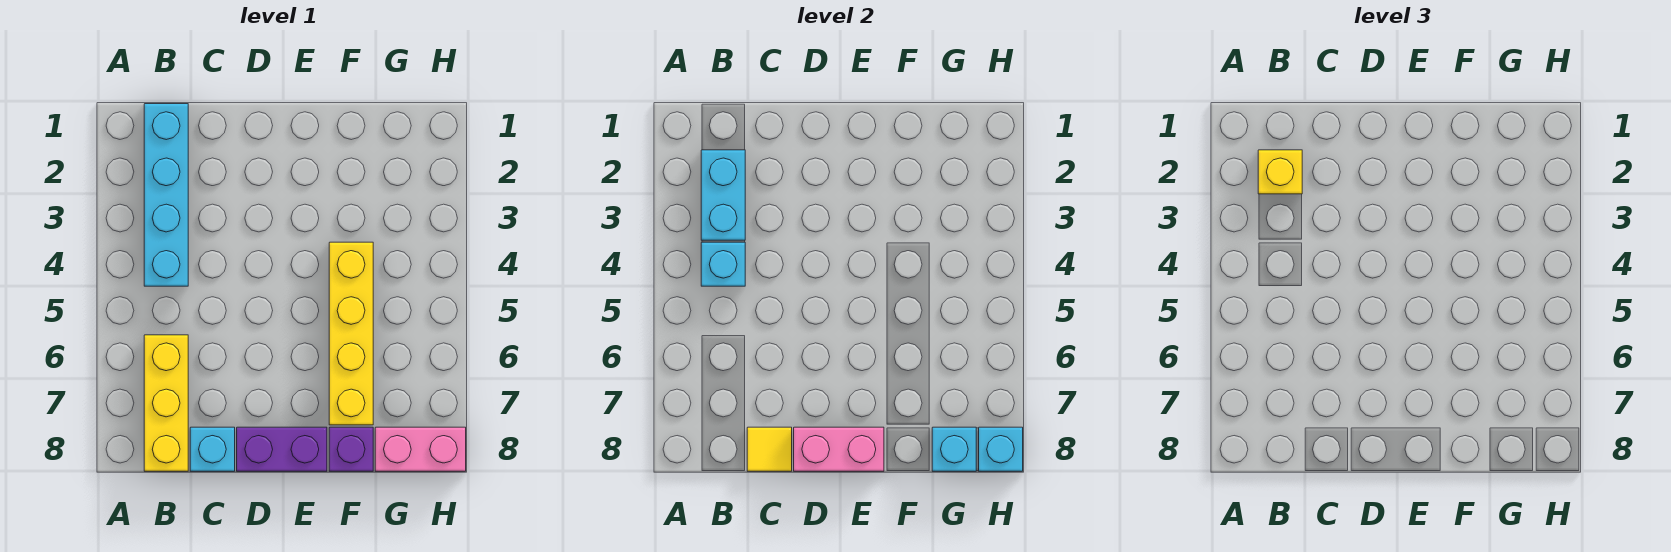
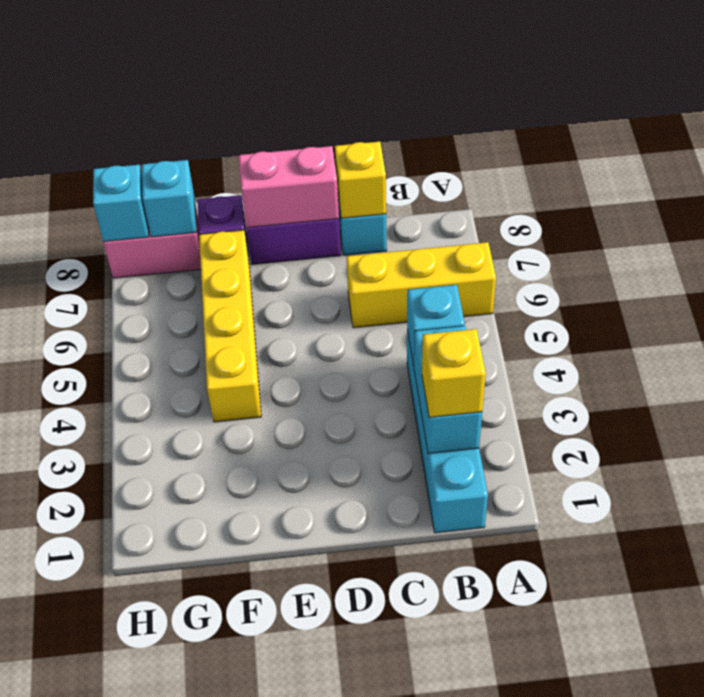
yellow brick B6:B8 level 1 -> yellow brick A6:C6 level 1
yellow tile C8 level 2 -> yellow brick C8 level 2

